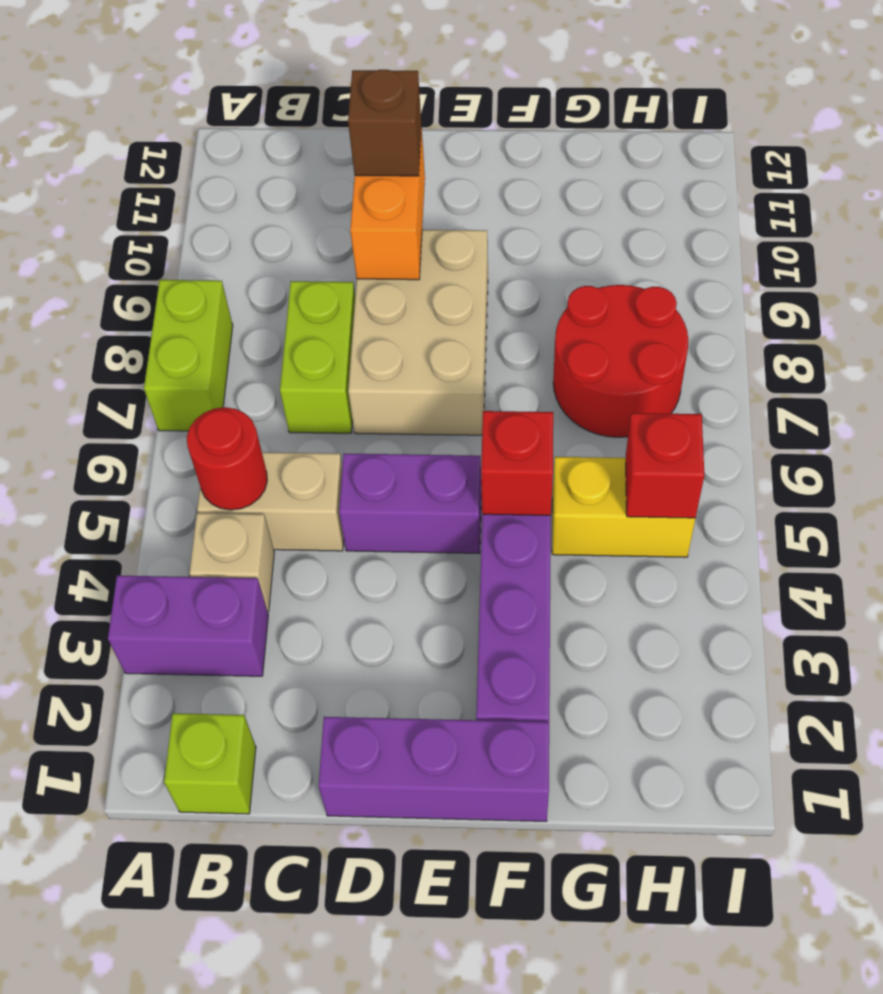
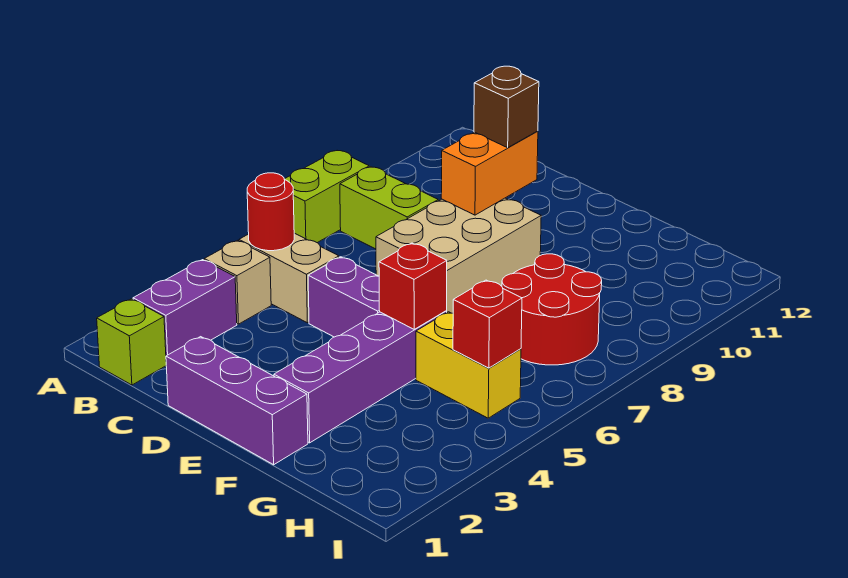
purple brick A3:B3 level 1 -> purple brick B2:B3 level 1
lime brick C7:C8 level 1 -> lime brick B8:C8 level 1

